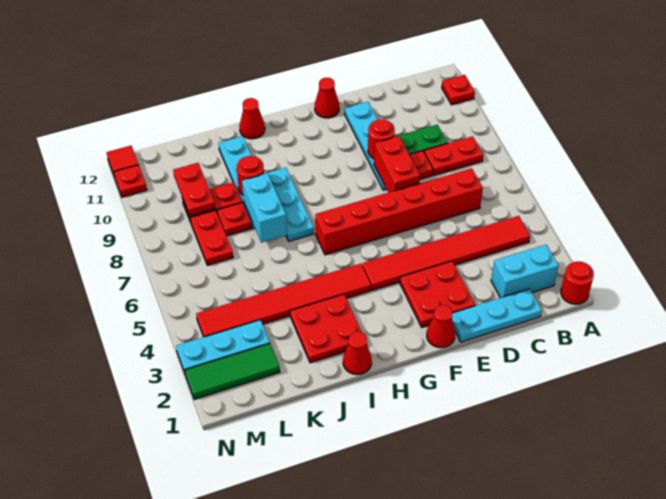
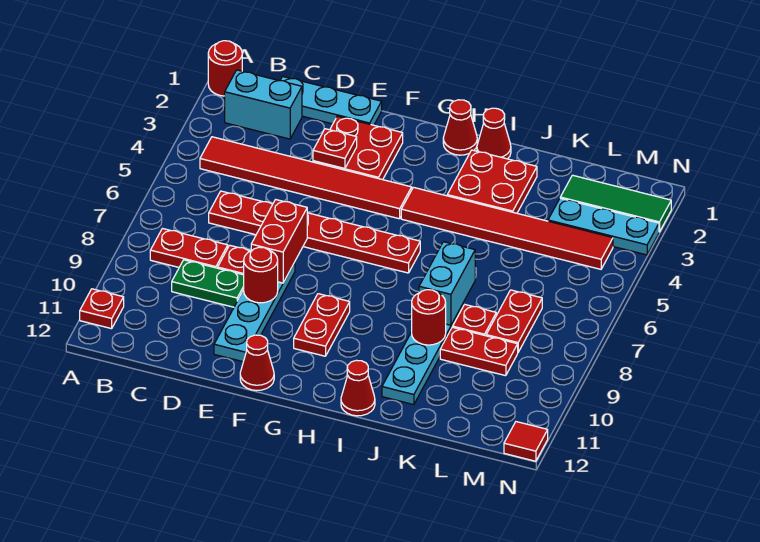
red brick C6:H6 level 1 -> red plate C6:H6 level 1
red cone F1 level 1 -> red cone H1 level 1
cyan plate I7:I9 level 1 -> none
red plate L9:L10 level 2 -> red plate G9:G10 level 1
red plate N11 level 1 -> red plate E3 level 2

